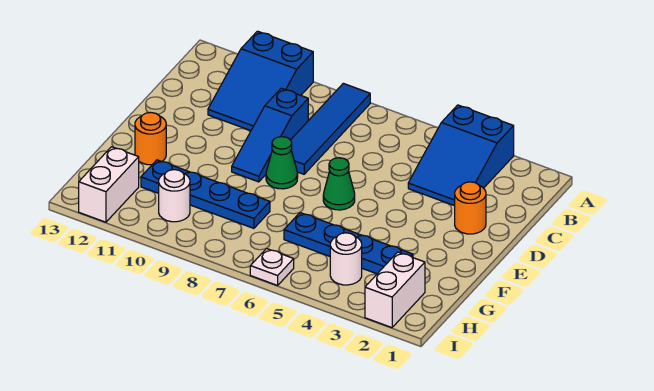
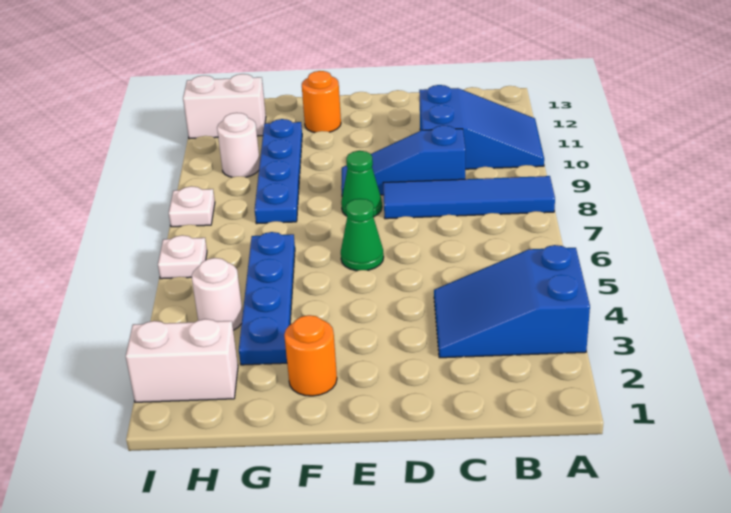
blue slope A10:C11 level 1 top A -> blue slope A10:C11 level 1 top C
orange round brick D2 level 1 -> orange round brick F2 level 1
none -> white plate I8 level 1

